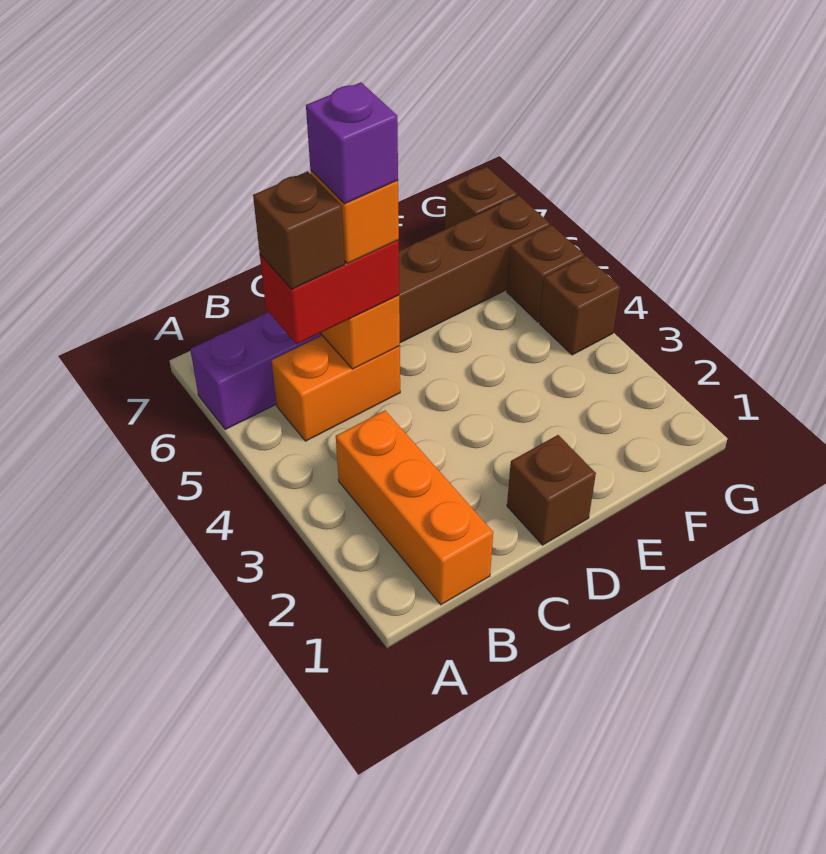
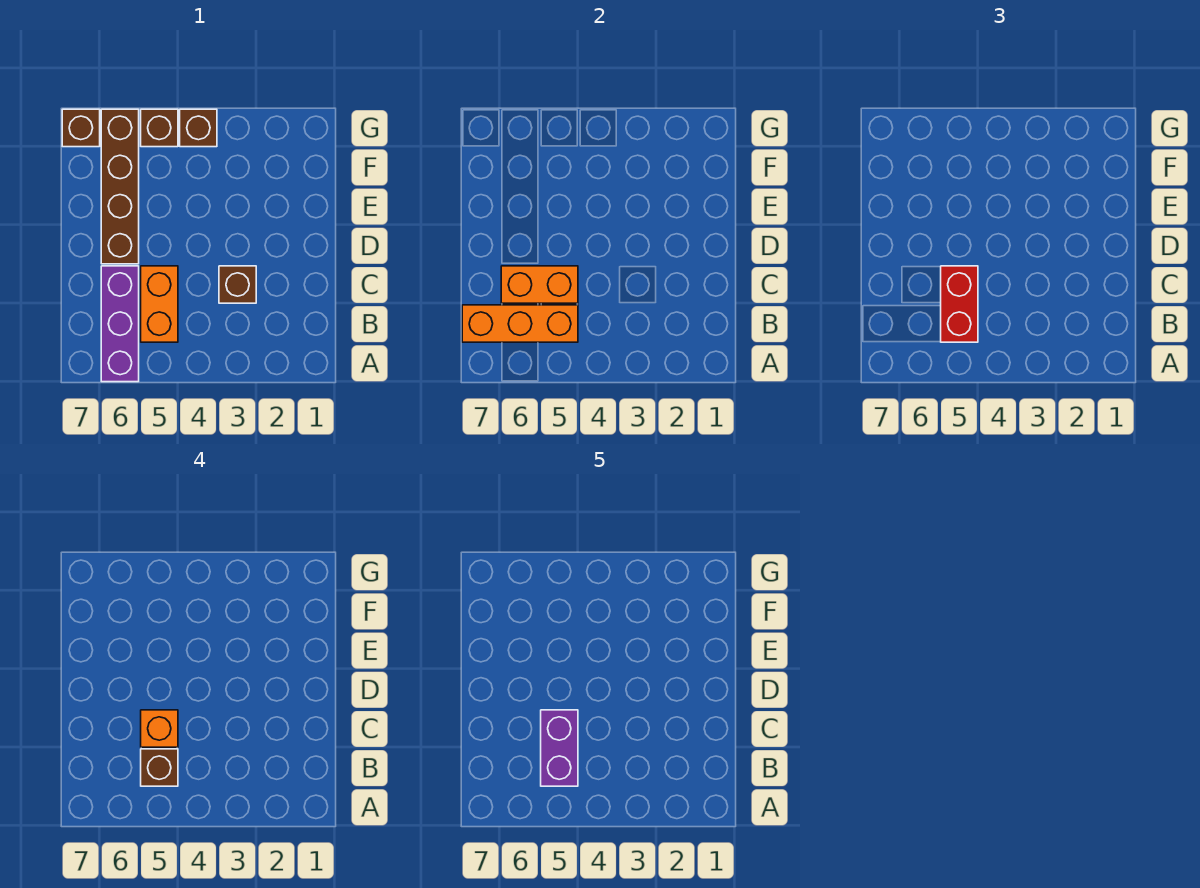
orange brick B1:B3 level 1 -> orange brick B5:B7 level 2
purple brick C5 level 5 -> purple brick B5:C5 level 5
brown brick D1 level 1 -> brown brick C3 level 1

